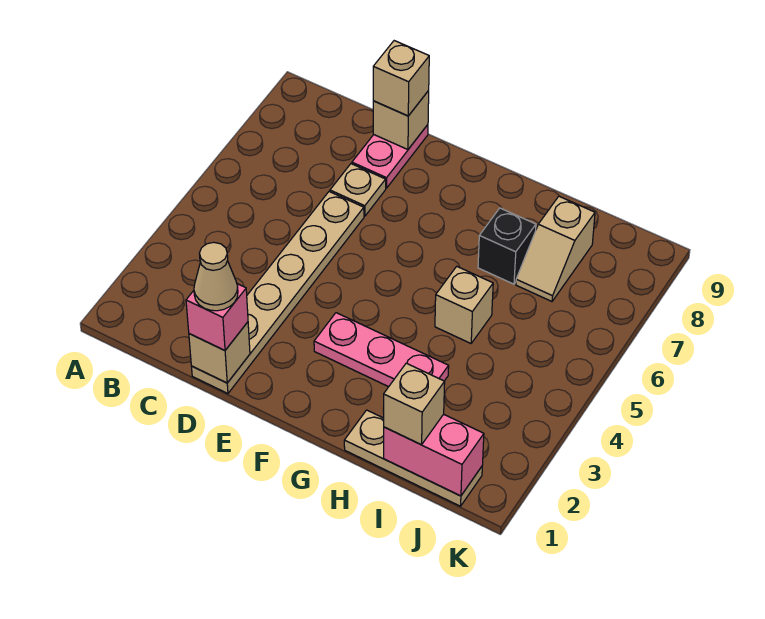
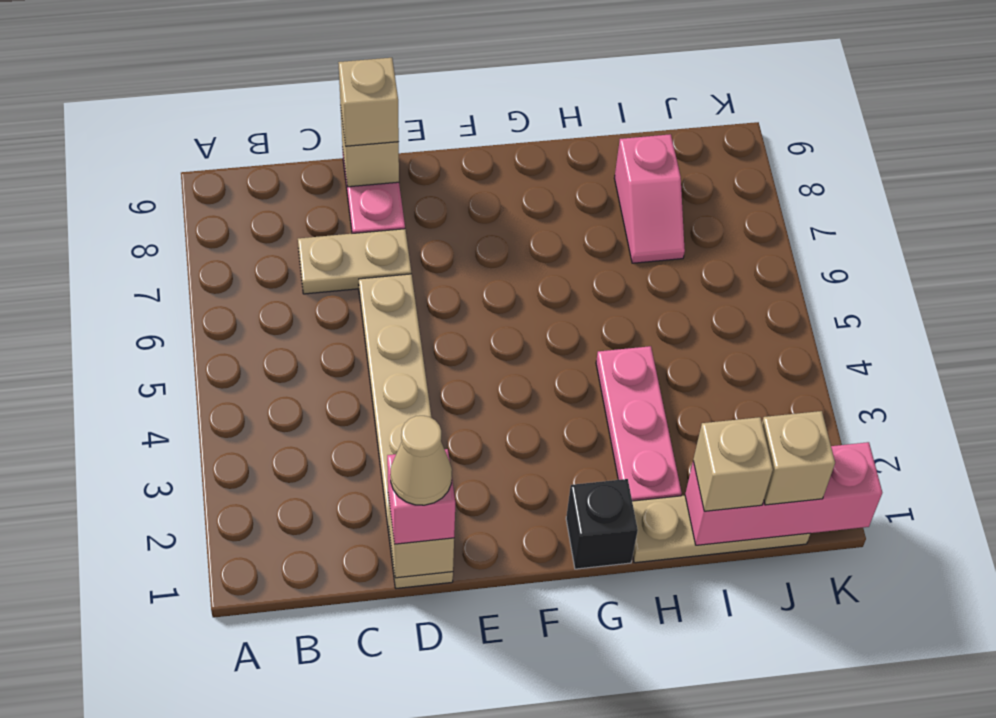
tan plate D7 level 1 -> tan plate C7:D7 level 1
pink plate F3:H3 level 1 -> pink plate H2:H4 level 1
tan brick H5 level 1 -> tan brick J1 level 3
black brick H7 level 1 -> black brick G1 level 1
pink brick I1:J1 level 2 -> pink brick I1:K1 level 2
tan slope I7:I8 level 1 top 8 -> pink slope I7:I8 level 1 top 8

